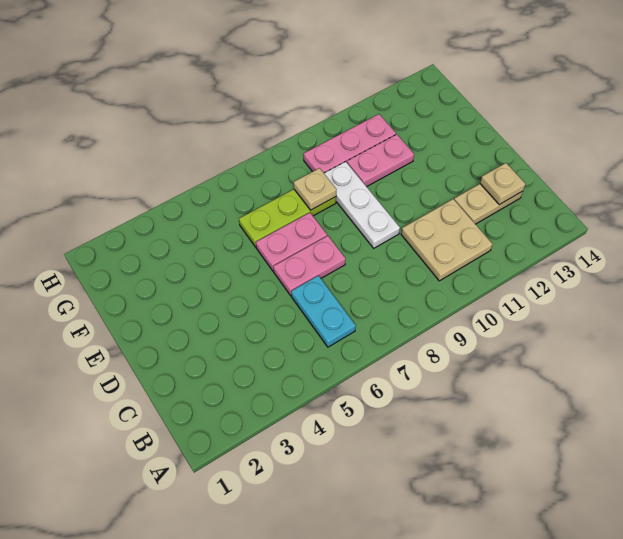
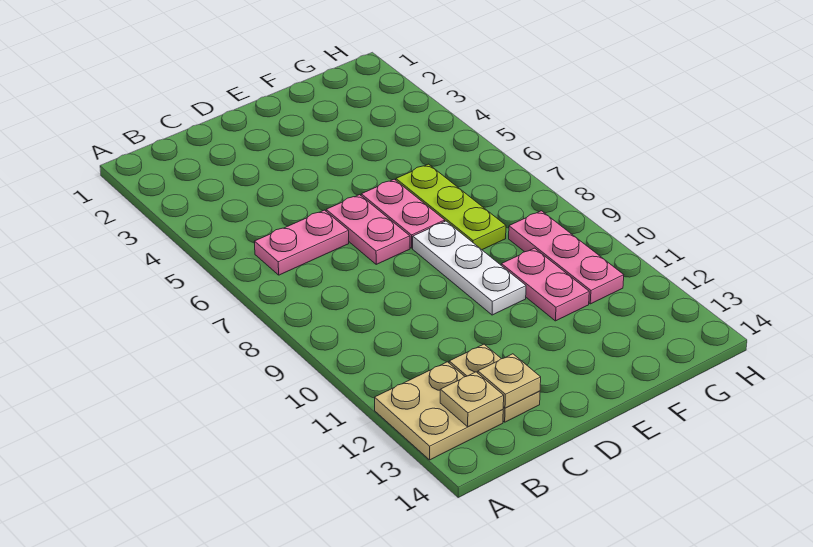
cyan plate B6:C6 level 1 -> pink plate B6:C6 level 1
tan plate B10:C11 level 1 -> tan plate A12:B13 level 1
white plate D9:F9 level 1 -> white plate E8:E10 level 1
tan plate F8 level 2 -> tan plate B13 level 2

